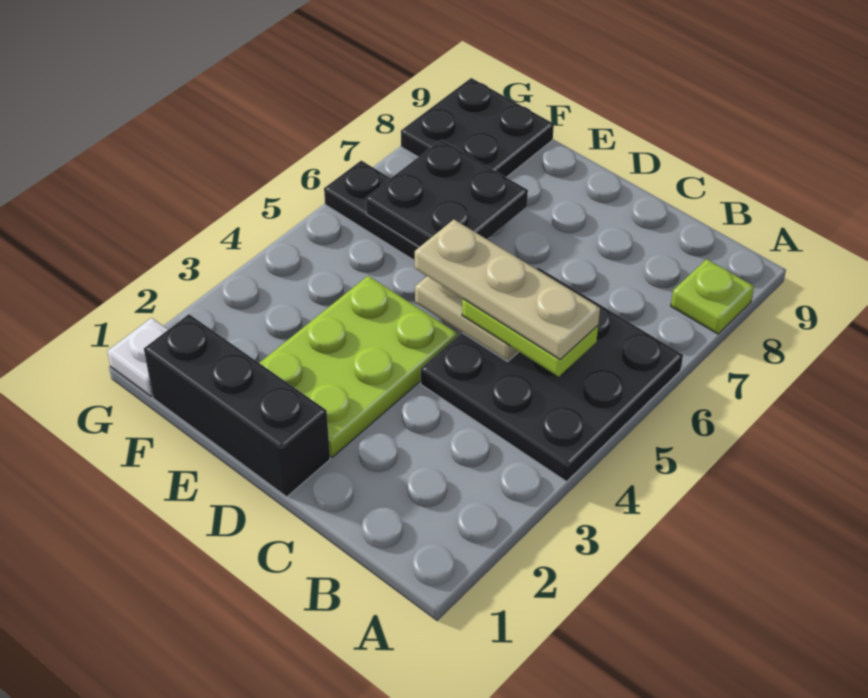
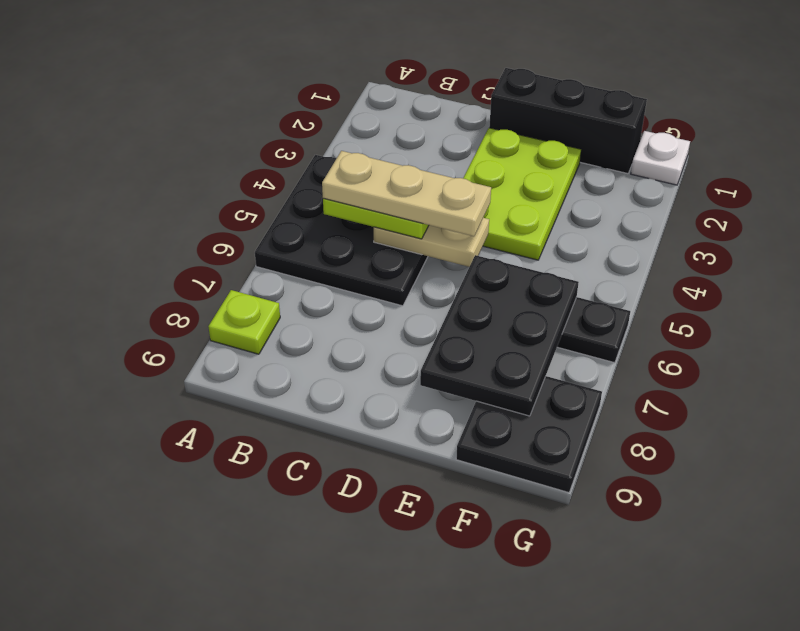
black plate E6:F7 level 2 -> black plate E6:F8 level 2

